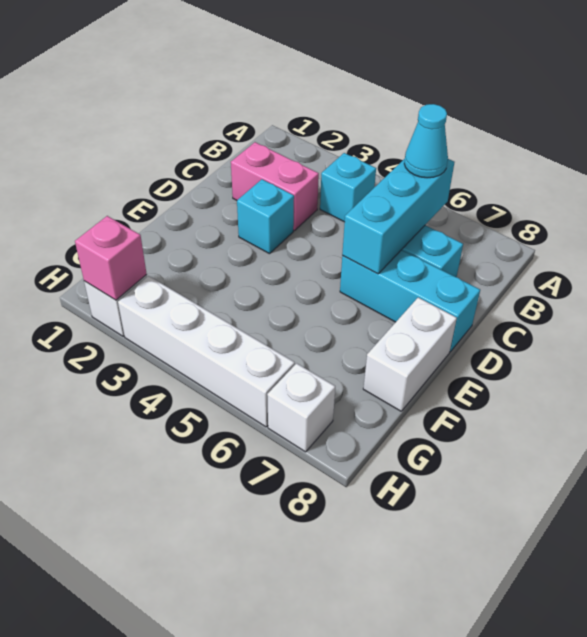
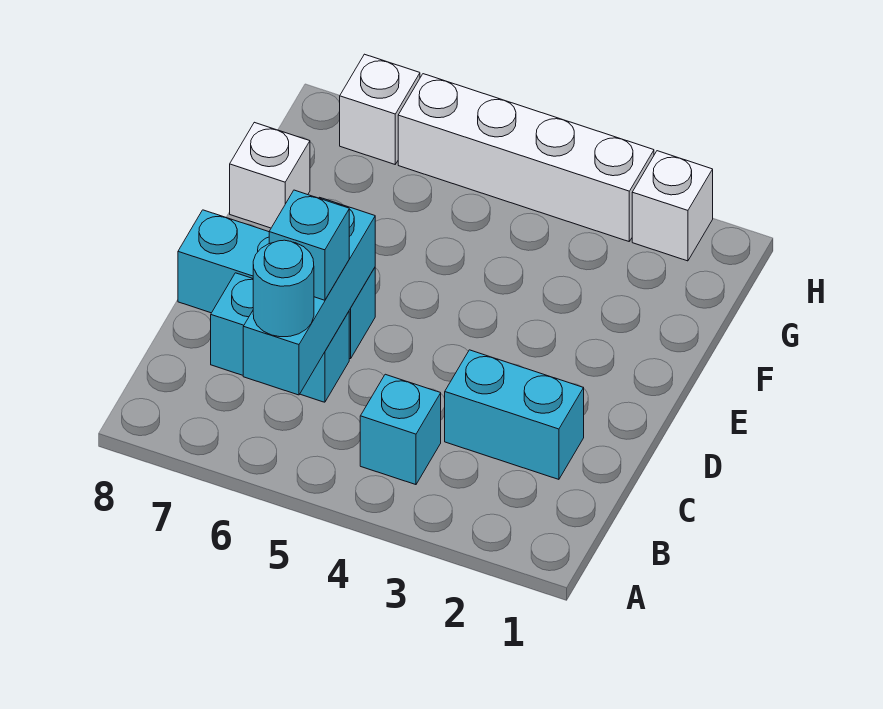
cyan cone B6 level 3 -> cyan round brick B6 level 3
pink brick C2:C3 level 1 -> cyan brick C2:C3 level 1
cyan brick D3 level 1 -> cyan brick C6 level 3
white brick E8:F8 level 1 -> white brick F8 level 1
pink brick H2 level 2 -> none

